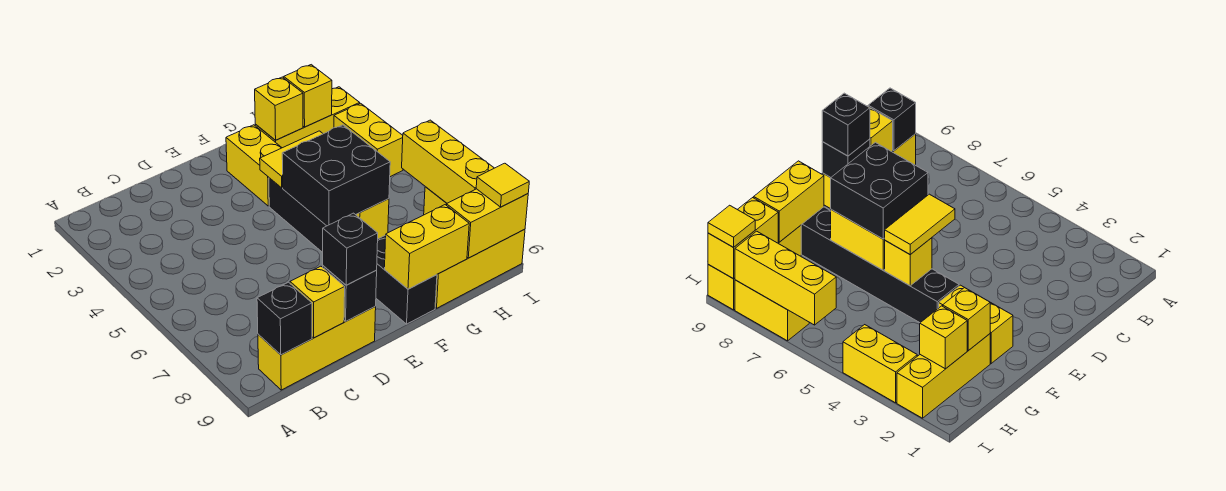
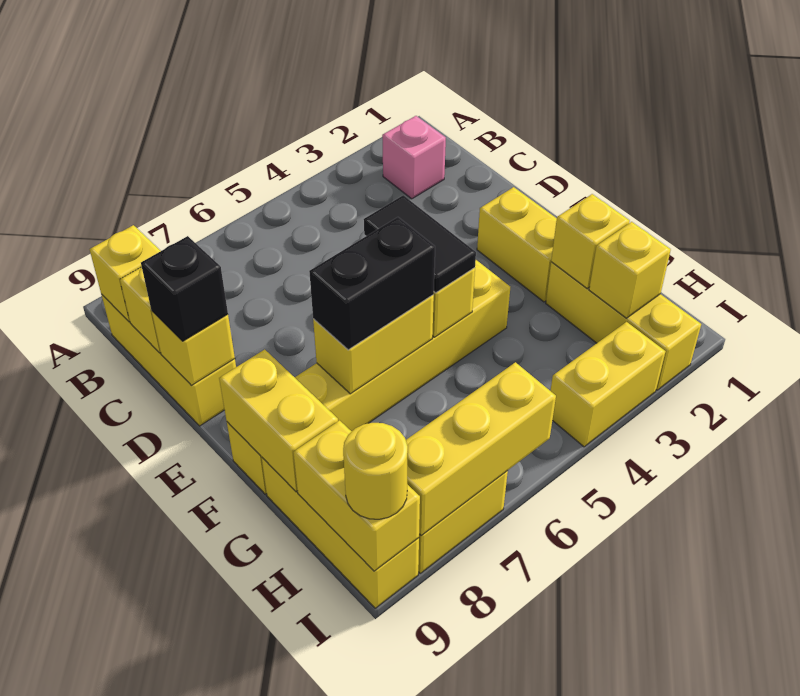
none -> pink brick B2 level 1
black brick B9 level 2 -> yellow brick B9 level 2
black brick D9 level 2 -> yellow brick D9 level 2
yellow tile E5:F5 level 3 -> black tile E5:F5 level 3
black brick E6:F7 level 3 -> black brick F6:F7 level 3
yellow brick F2:F3 level 1 -> yellow brick E2:F2 level 1
black brick F4:F9 level 1 -> yellow brick F4:F9 level 1
yellow tile I9 level 3 -> yellow round brick I9 level 3

